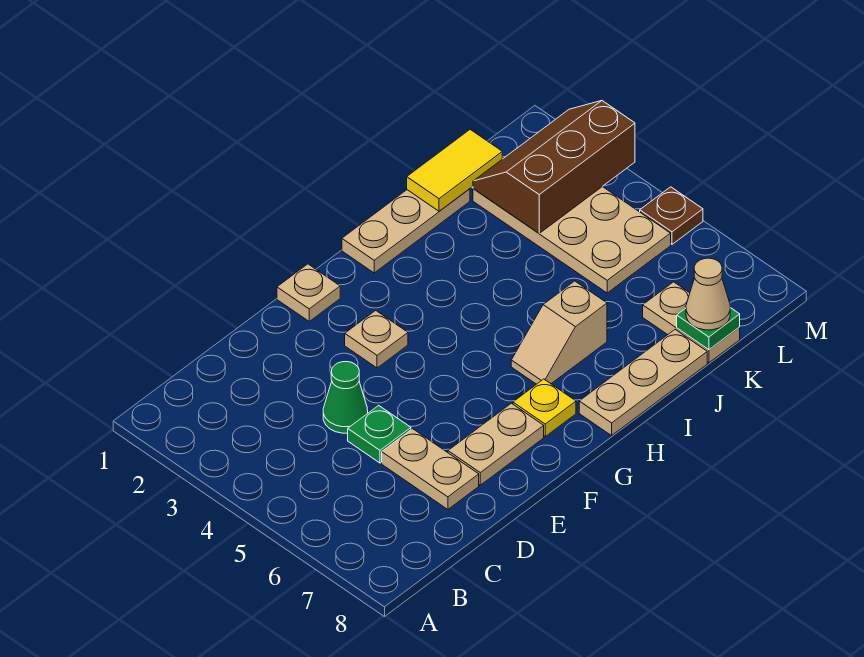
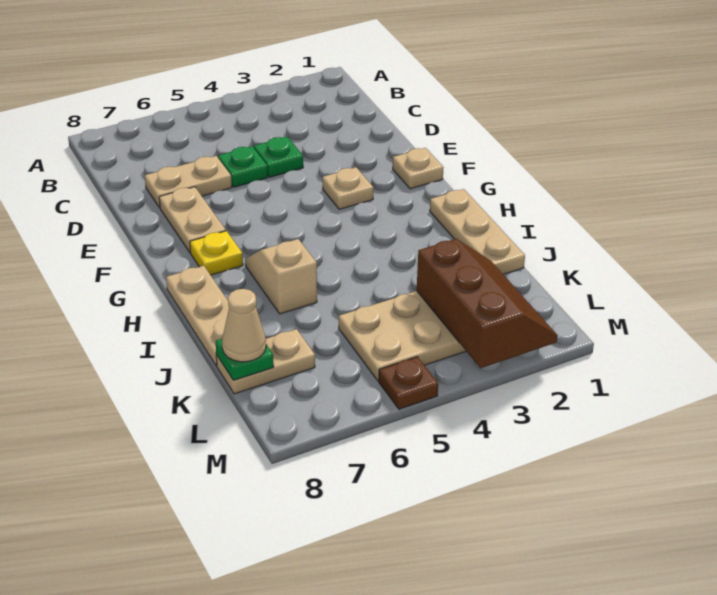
green cone D4 level 1 -> green plate D4 level 1
yellow tile J1:K1 level 2 -> none

